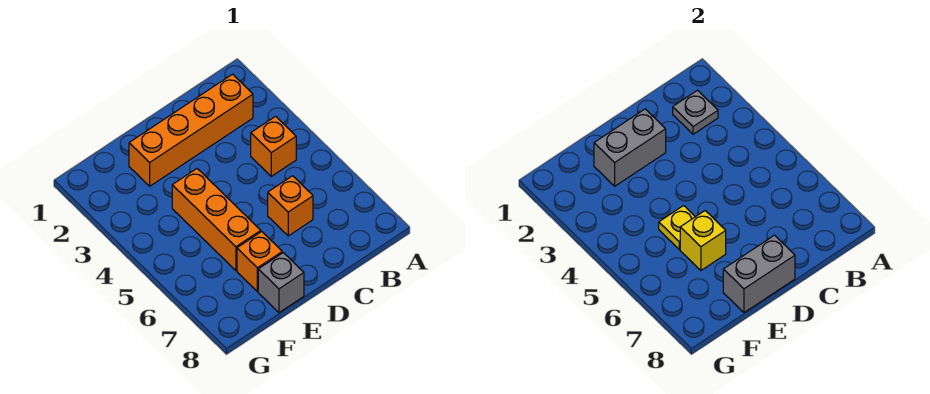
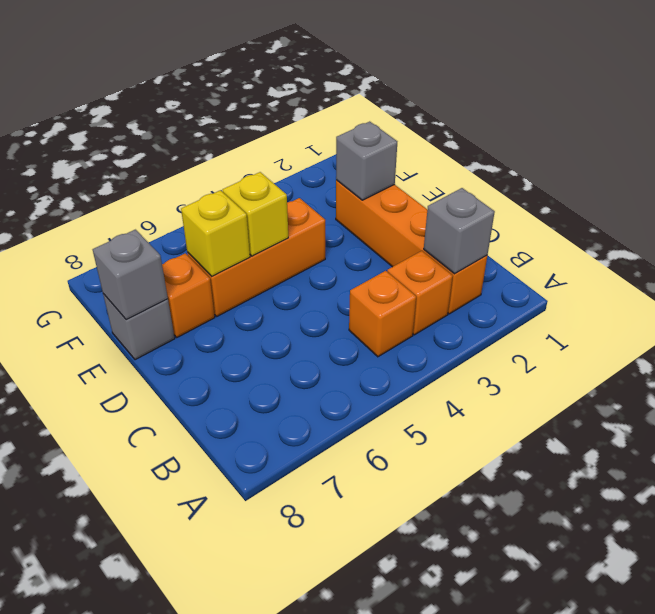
grey plate B2 level 2 -> grey brick B2 level 2
orange brick C6 level 1 -> orange brick B3 level 1
grey brick D2:E2 level 2 -> grey brick E2 level 2
grey brick D8:E8 level 2 -> grey brick E8 level 2
yellow plate E5 level 2 -> yellow brick E5 level 2

